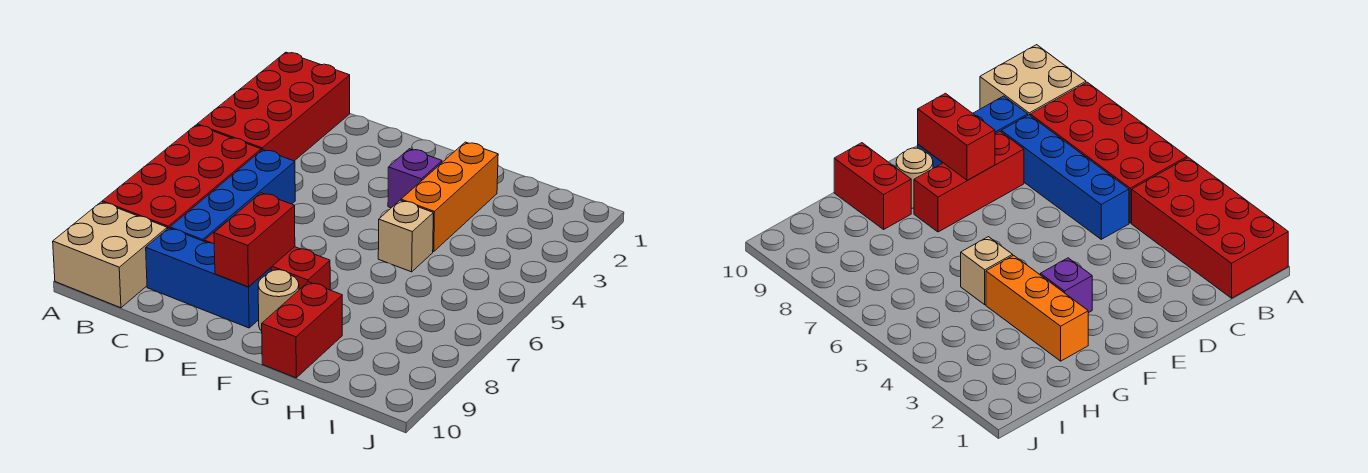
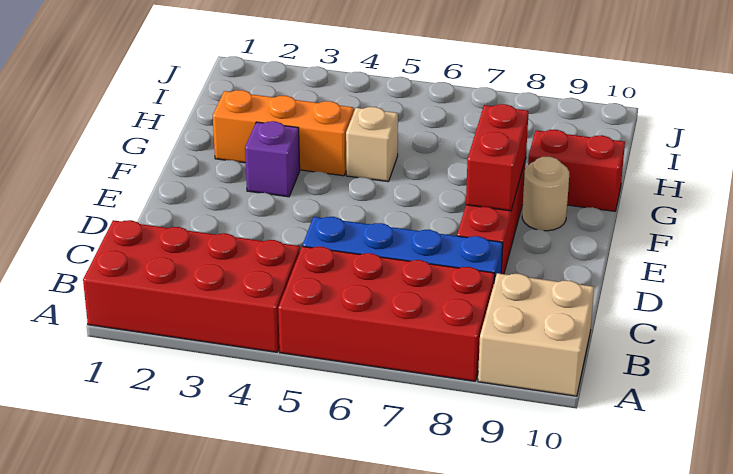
blue brick C9:E9 level 1 -> none
red brick E8:E9 level 2 -> red brick E8:F8 level 2

